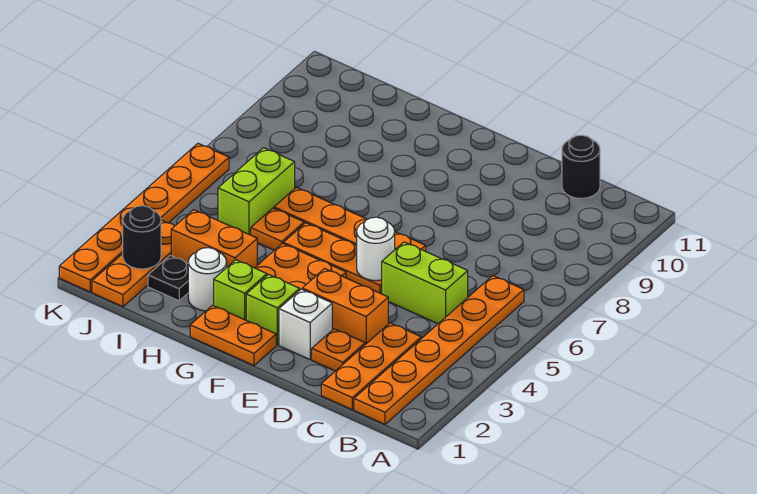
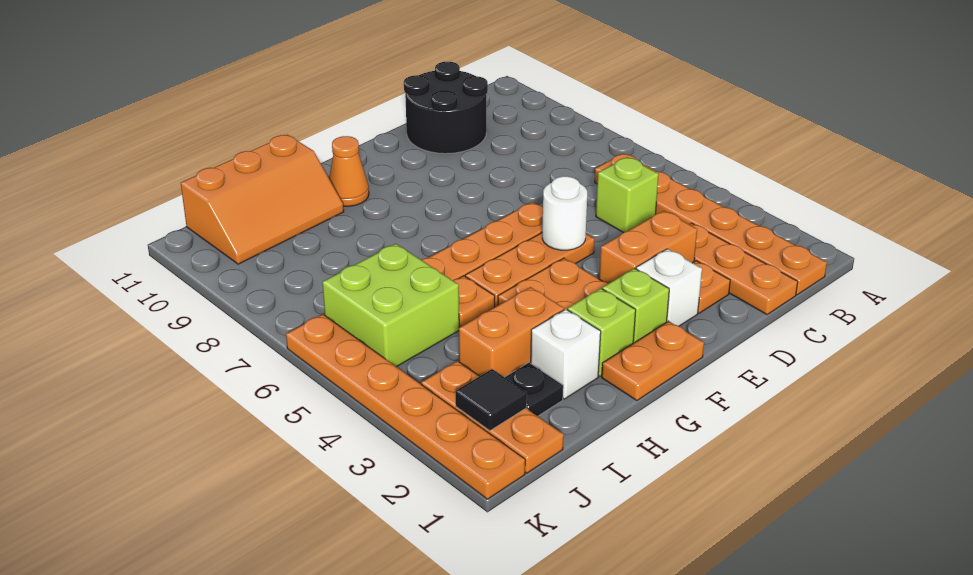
lime brick C5:D5 level 1 -> lime brick C5 level 1
black round brick C11 level 1 -> black round brick C10:D11 level 1
none -> orange cone G10 level 1
white round brick H2 level 1 -> white brick H2 level 1
none -> orange slope H10:J11 level 1 top 11
lime brick I5:I6 level 1 -> lime brick I5:J6 level 1
black round brick J2 level 2 -> black tile J2 level 2

